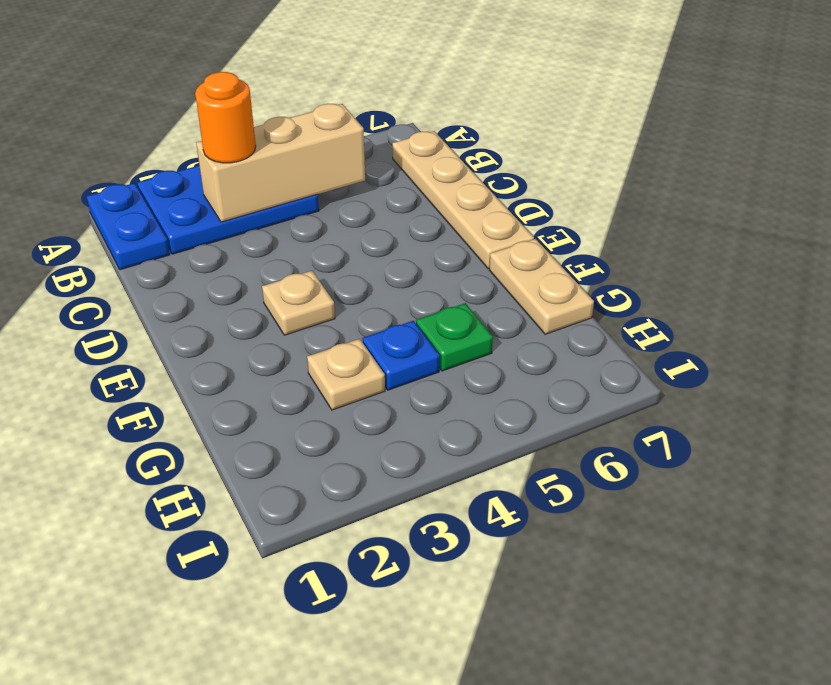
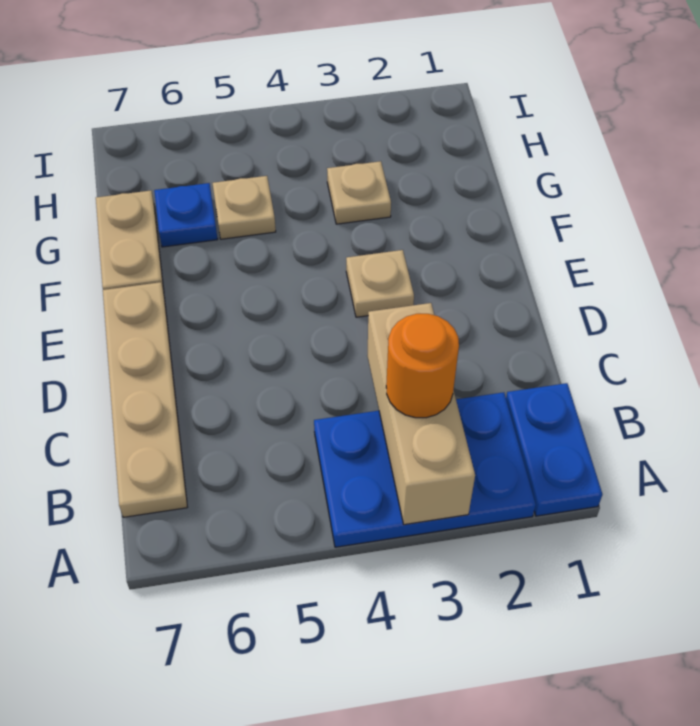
tan brick B3:B5 level 2 -> tan brick A3:C3 level 2
blue plate G4 level 1 -> blue plate G6 level 1
green plate G5 level 1 -> tan plate G5 level 1

